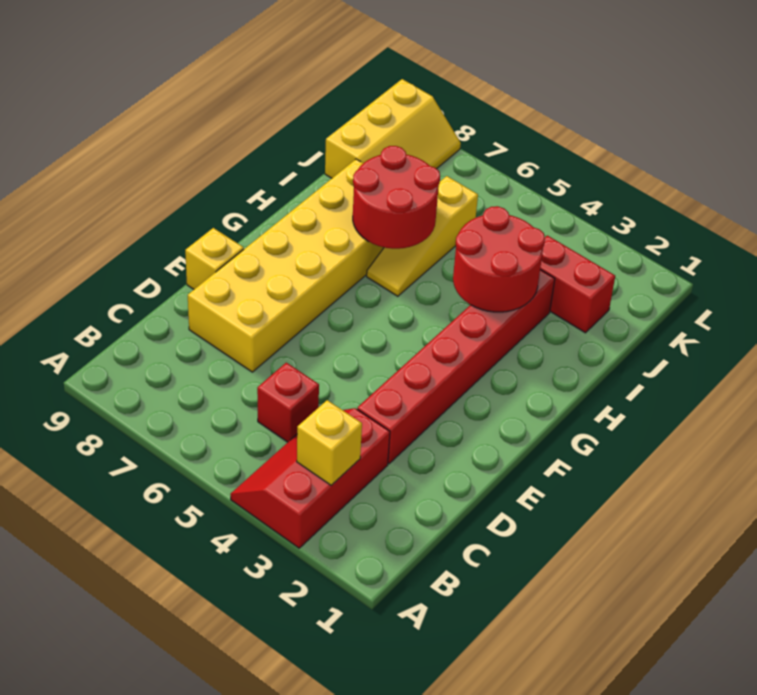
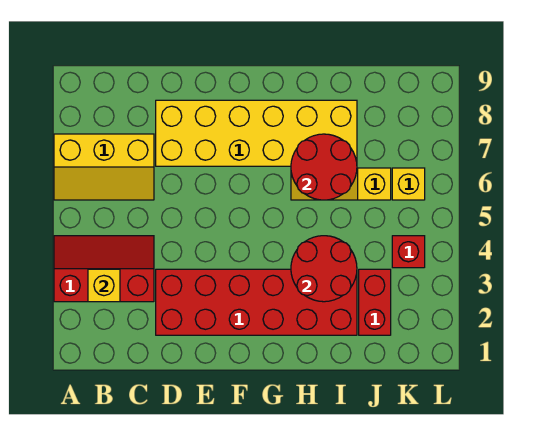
red brick C5 level 1 -> red brick K4 level 1
red brick D3:I3 level 1 -> red brick D2:I3 level 1
yellow brick E9 level 1 -> yellow brick K6 level 1
yellow slope J8:L9 level 1 top 9 -> yellow slope A6:C7 level 1 top 7

